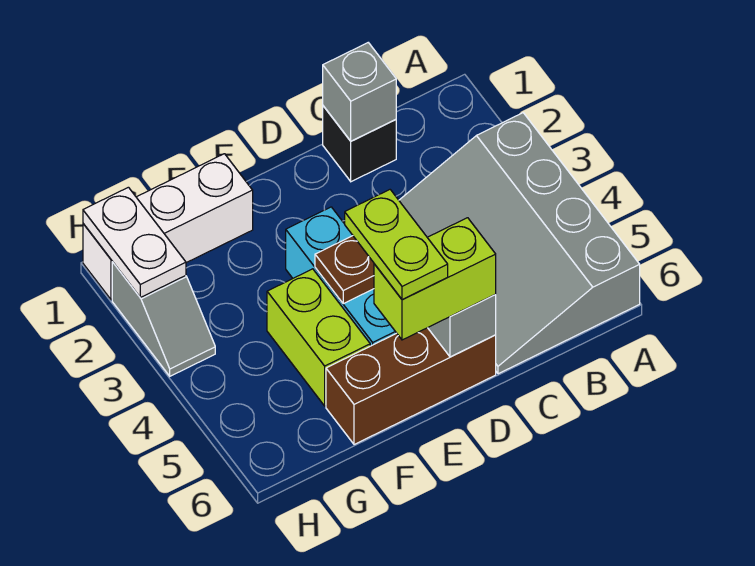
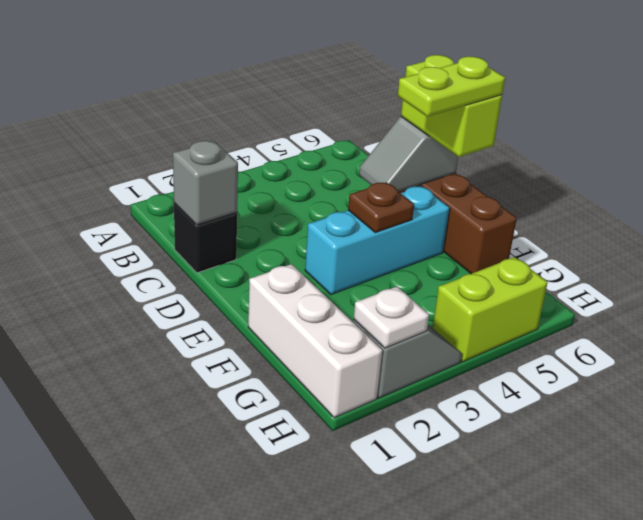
grey slope A3:C6 level 1 top A -> none
lime brick F4:F5 level 1 -> lime brick H4:H5 level 1
white plate H1:H2 level 2 -> white plate H2 level 2

